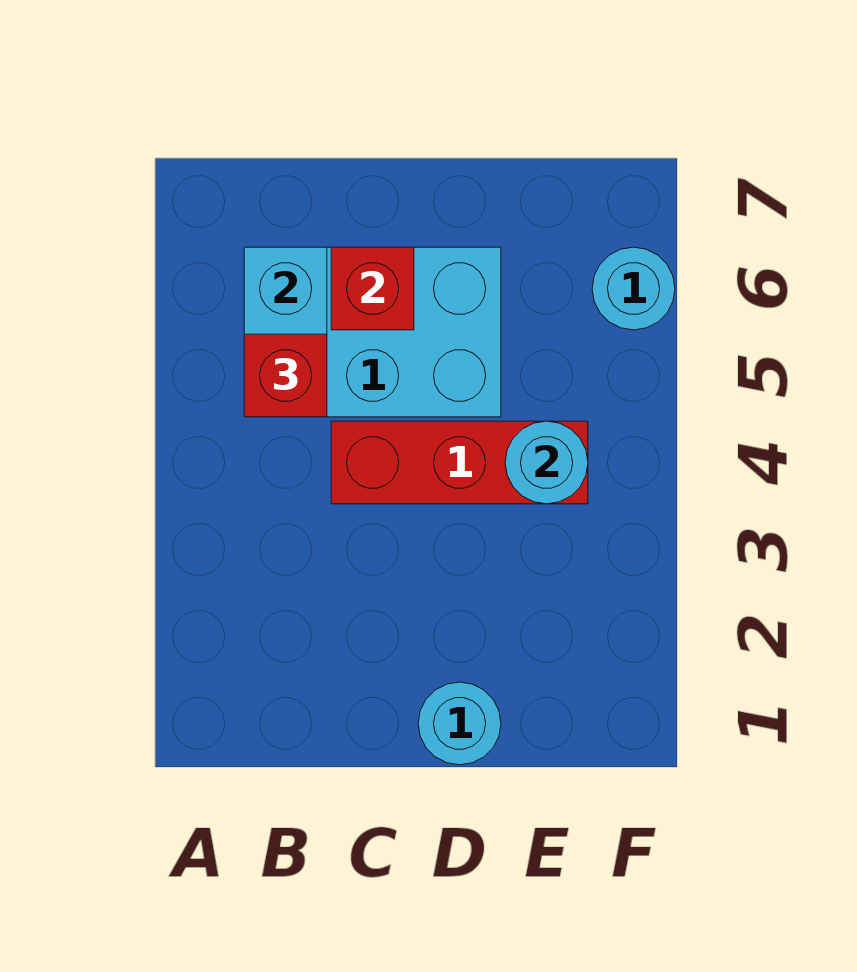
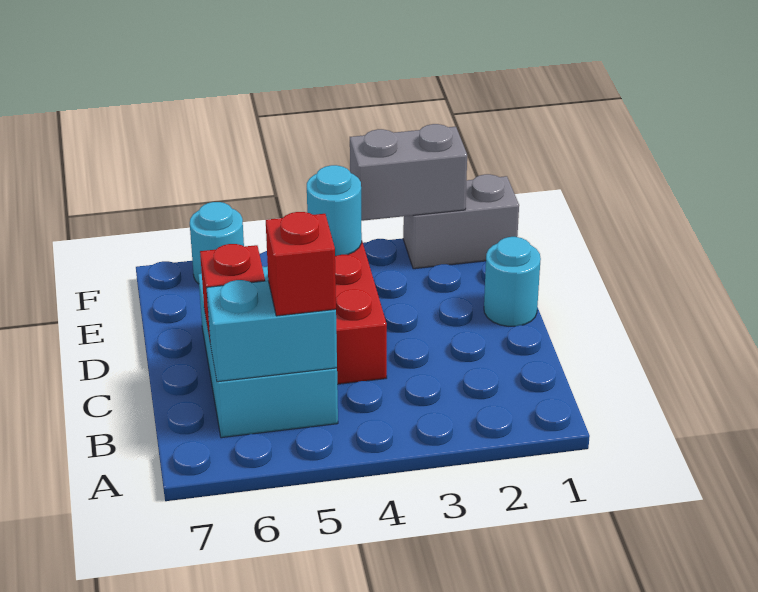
none -> grey brick F1:F2 level 1
none -> grey brick F2:F3 level 2

